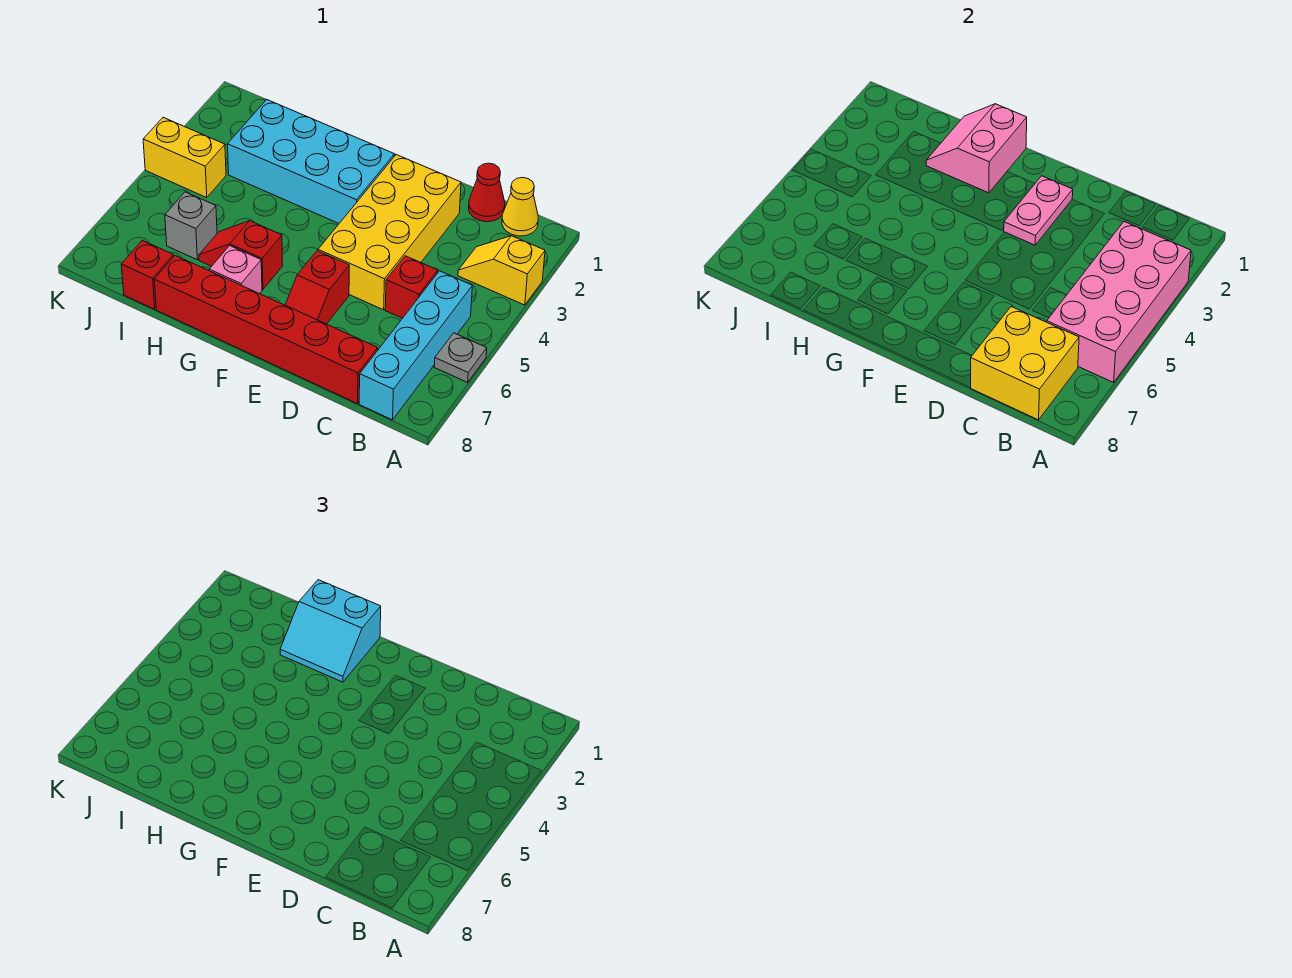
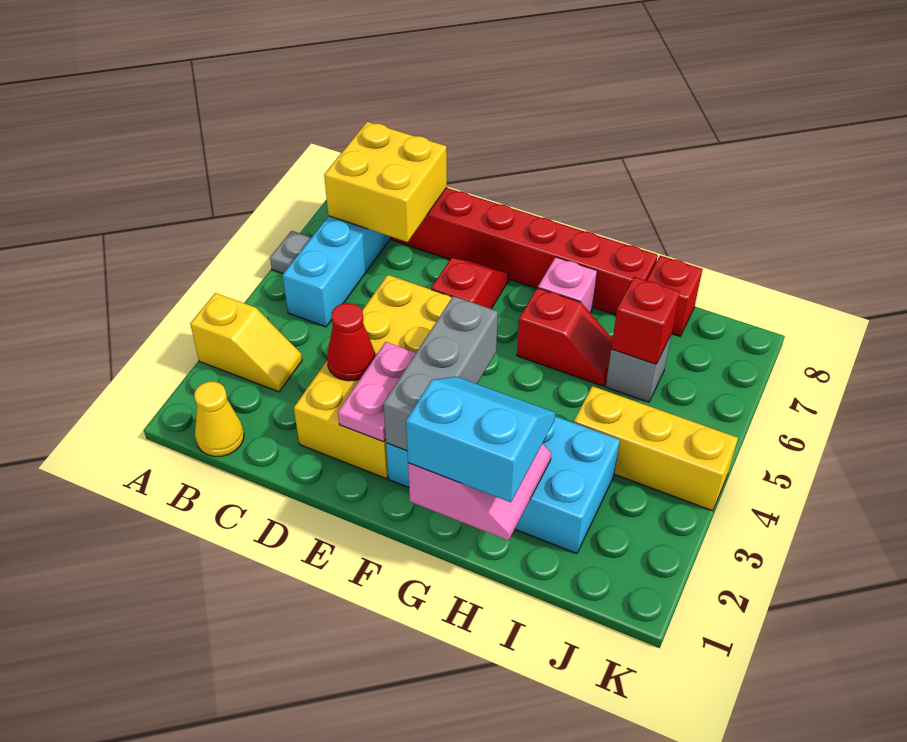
pink brick A3:B6 level 2 -> none
red cone C1 level 1 -> red cone D3 level 2
red brick C5 level 1 -> red brick I6 level 2
none -> grey brick F2:F4 level 2
yellow brick J4:K4 level 1 -> yellow brick I4:K4 level 1

